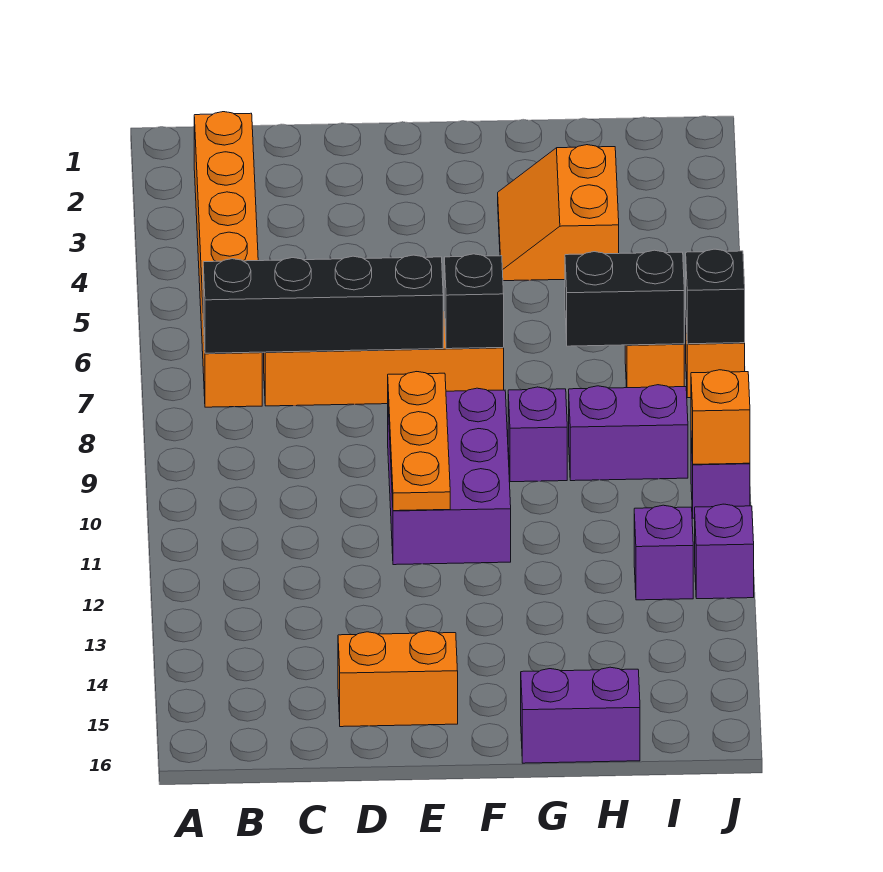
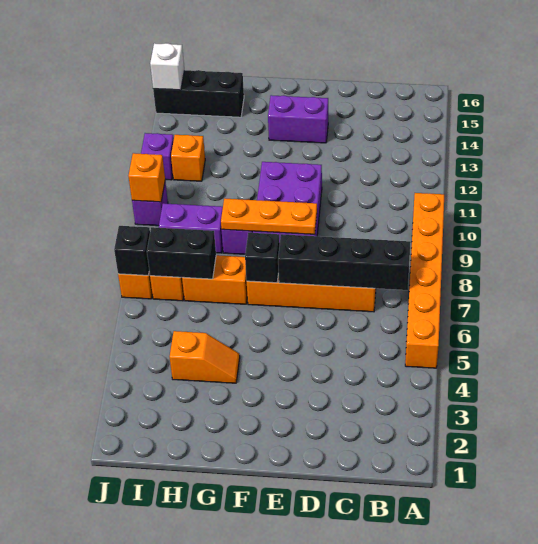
orange brick B2:B7 level 1 -> orange brick A5:A10 level 1
orange brick D15:E15 level 1 -> orange brick G7:H7 level 1
orange plate E9:E11 level 2 -> orange plate E9:G9 level 2
orange slope G3:H4 level 1 top H -> orange slope G4:H4 level 1 top H
purple brick G16:H16 level 1 -> purple brick E14:F14 level 1
none -> black brick H15:J15 level 1
purple brick I12 level 1 -> orange brick I12 level 1
none -> white brick J15 level 2

